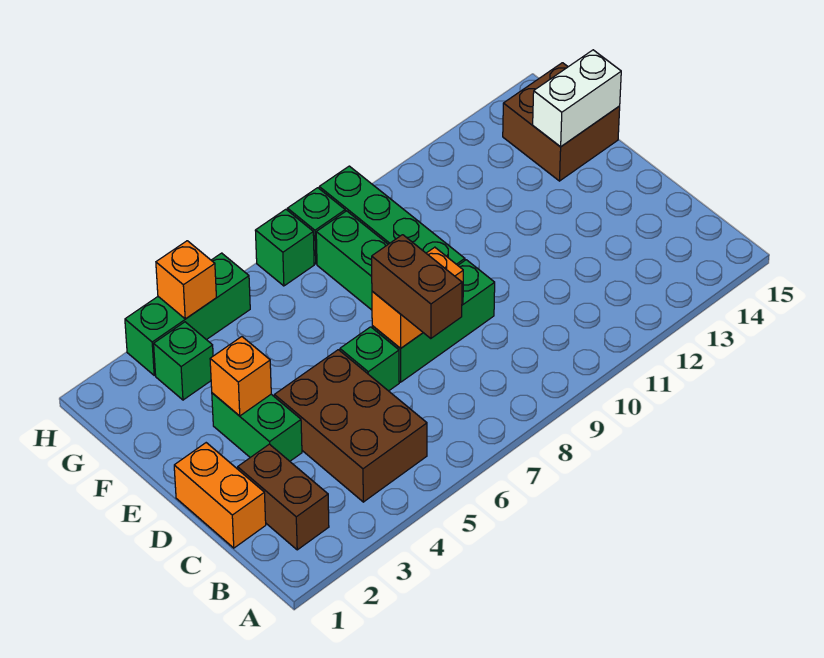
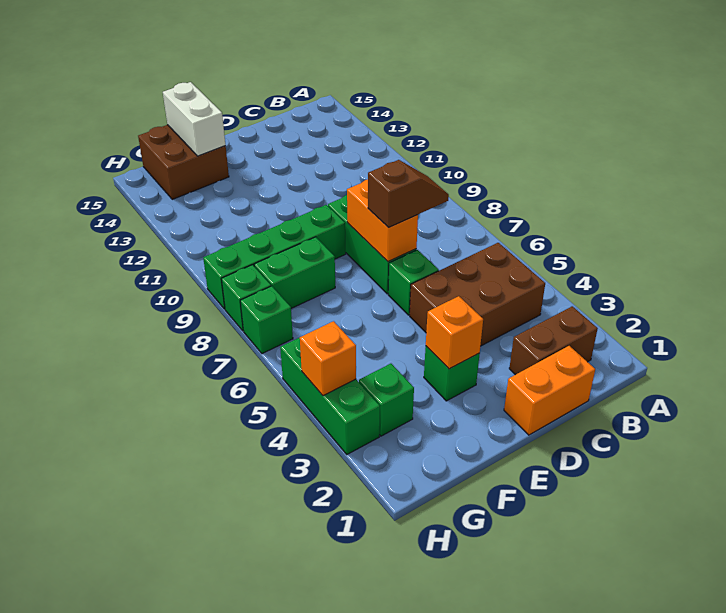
brown brick C7:D7 level 3 -> brown slope C7:D7 level 3 top D
green brick D3:E3 level 1 -> green brick E3 level 1

